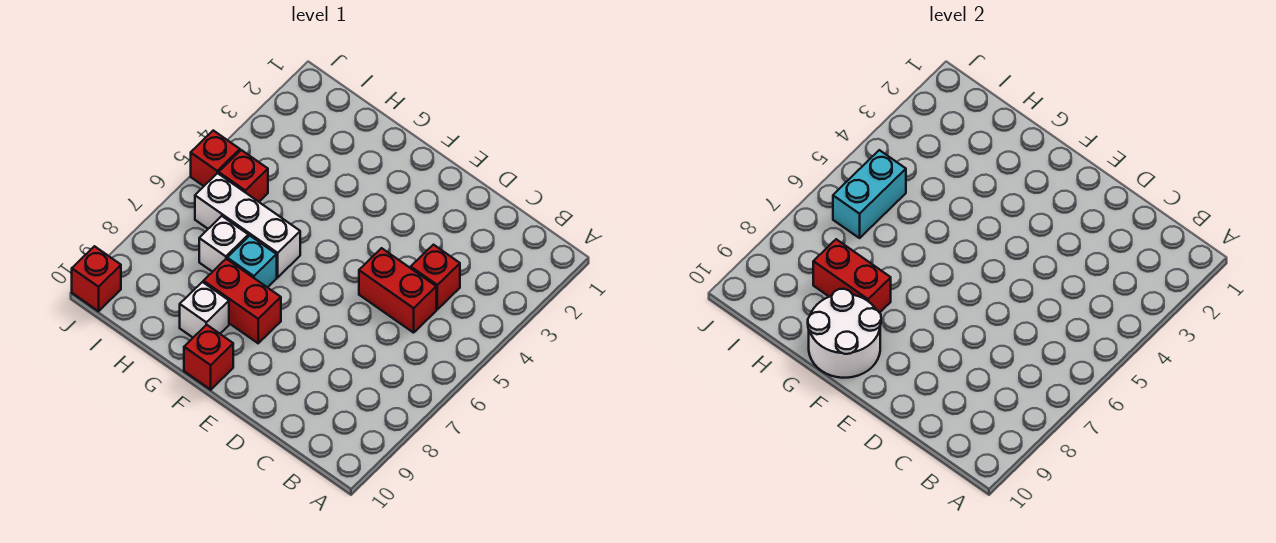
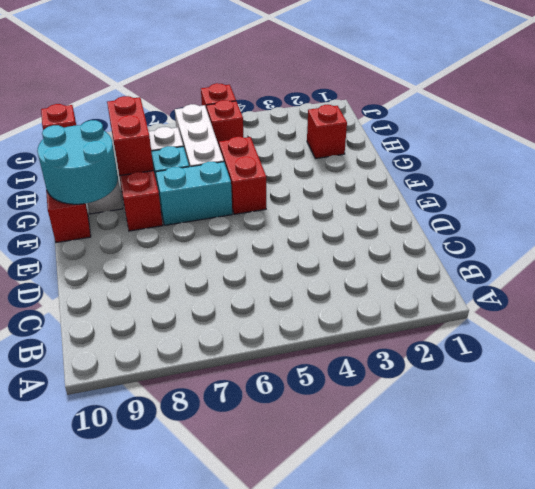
red brick C4 level 1 -> red brick H2 level 1
red brick C5:D5 level 1 -> red brick F5:G5 level 1
white round brick F9:G10 level 2 -> cyan round brick F9:G10 level 2
cyan brick I5:I6 level 2 -> cyan brick F6:F7 level 1

